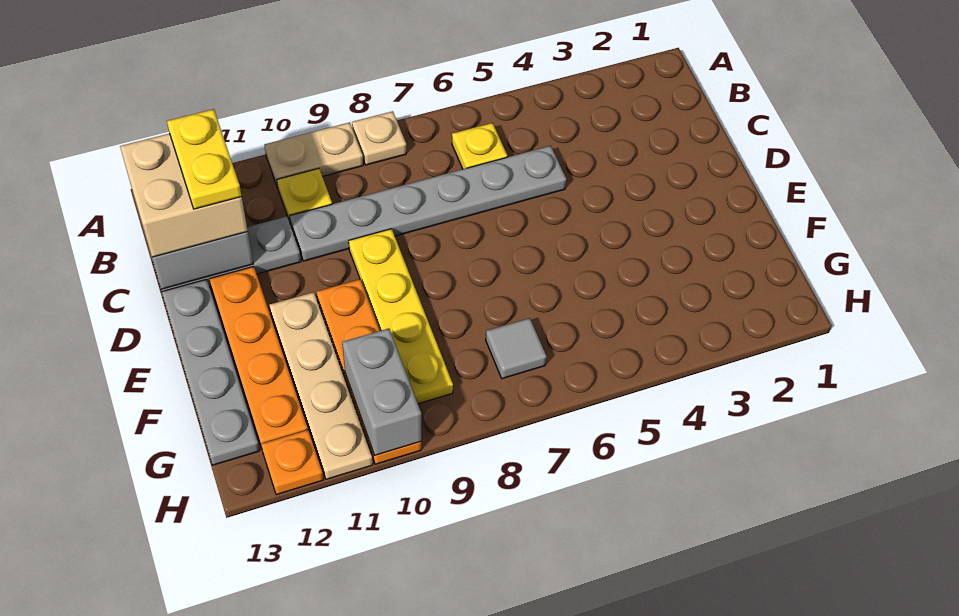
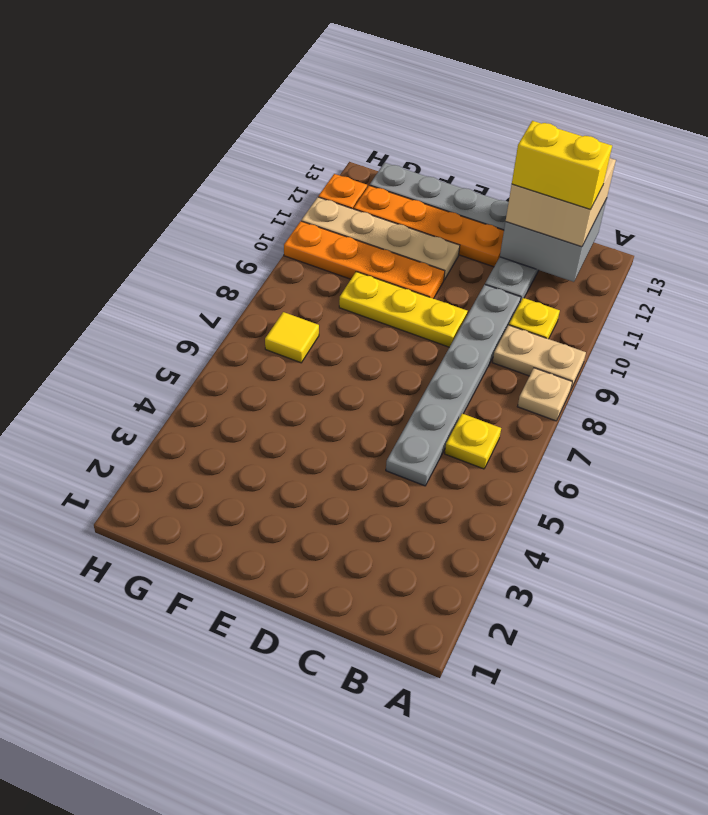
tan plate A9:A10 level 1 -> tan plate A9:B9 level 1
yellow plate B12:C12 level 4 -> yellow brick B12:C12 level 4
yellow plate D9:G9 level 1 -> yellow plate D9:F9 level 1
grey tile G7 level 1 -> yellow tile G7 level 1
grey brick G10:H10 level 2 -> none

